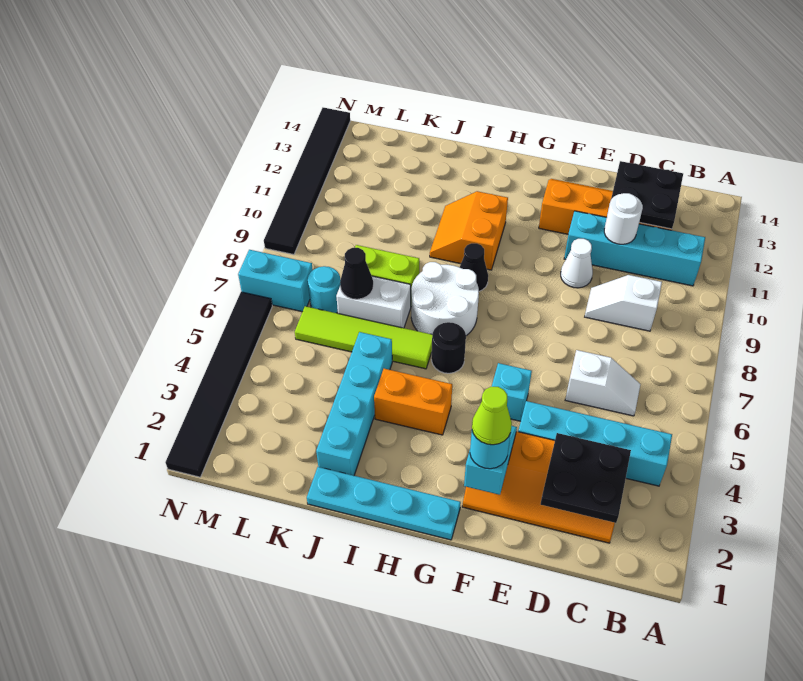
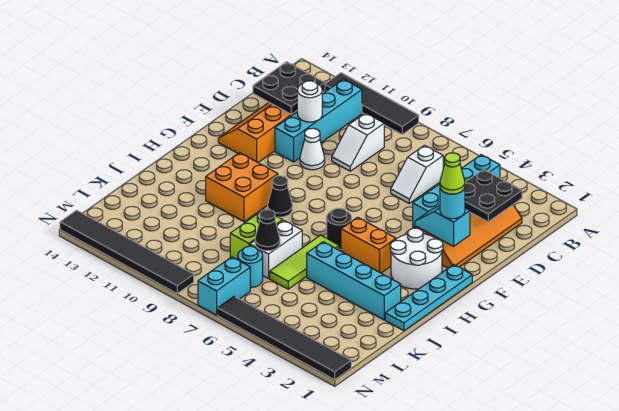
none -> black tile A9:A12 level 1
white slope C6:D6 level 1 top D -> white slope C6:D6 level 1 top C
cyan brick F5 level 1 -> none
orange brick H4:I4 level 1 -> orange brick H4:H5 level 1
white round brick H7:I8 level 1 -> white round brick G2:H3 level 1
orange slope H10:I11 level 1 top H -> orange brick H10:I11 level 1
lime tile I6:L6 level 1 -> lime tile I6:K6 level 1

